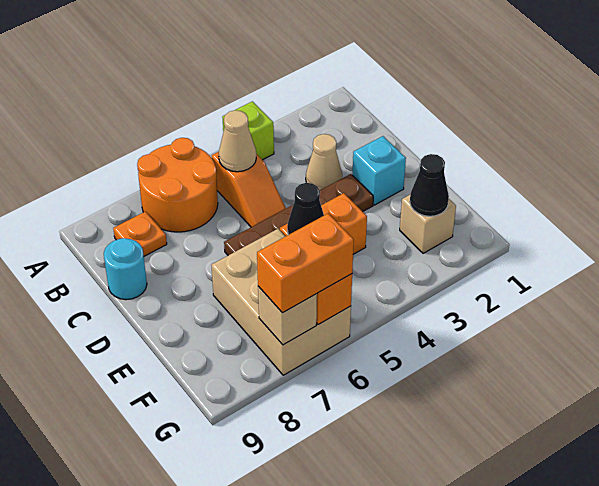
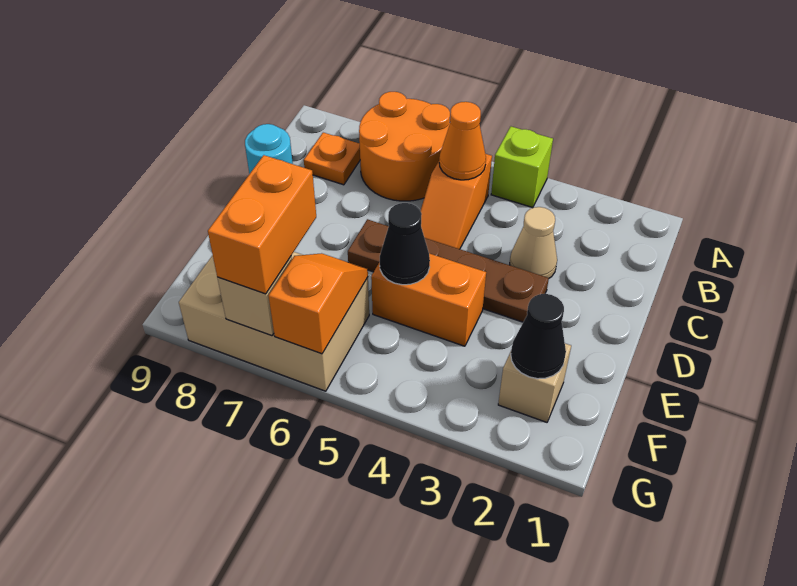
tan cone B5 level 2 -> orange cone B5 level 2
cyan brick D2 level 1 -> none
tan brick E6:G7 level 1 -> tan brick F6:G8 level 1
orange brick G6:G7 level 3 -> orange brick F7:G7 level 3

